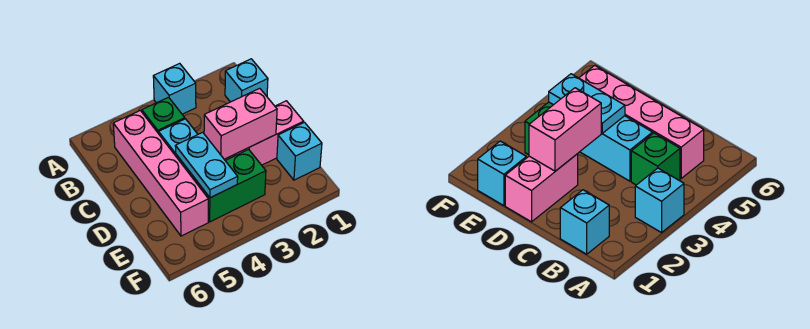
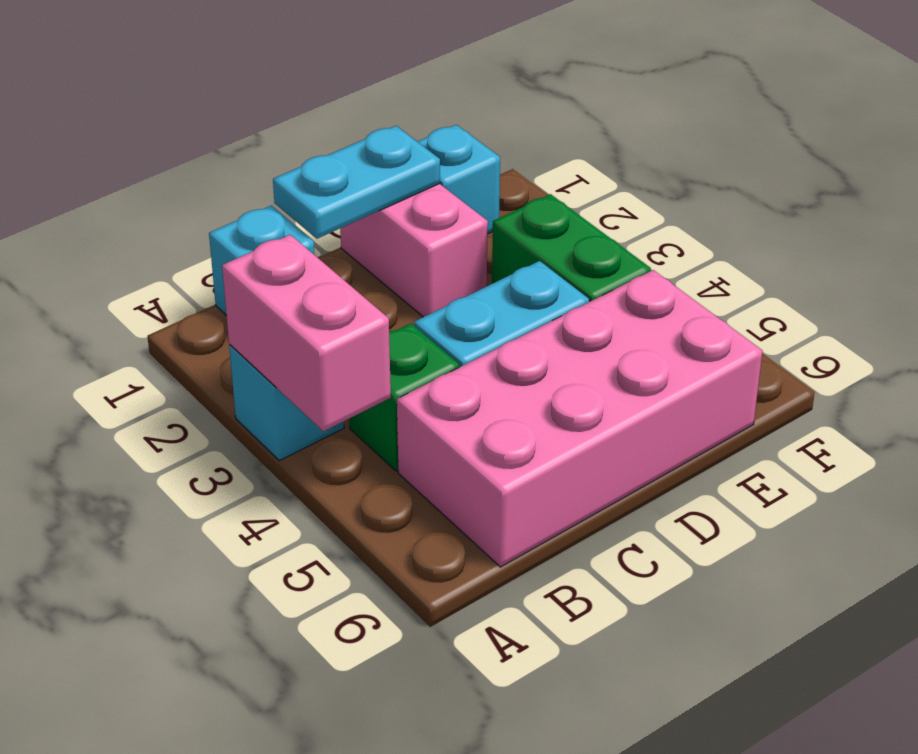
pink brick B5:E5 level 1 -> pink brick B5:E6 level 1
pink brick D2:D3 level 2 -> pink brick A3:A4 level 2
cyan plate D4:E4 level 2 -> cyan plate C1:D1 level 2

